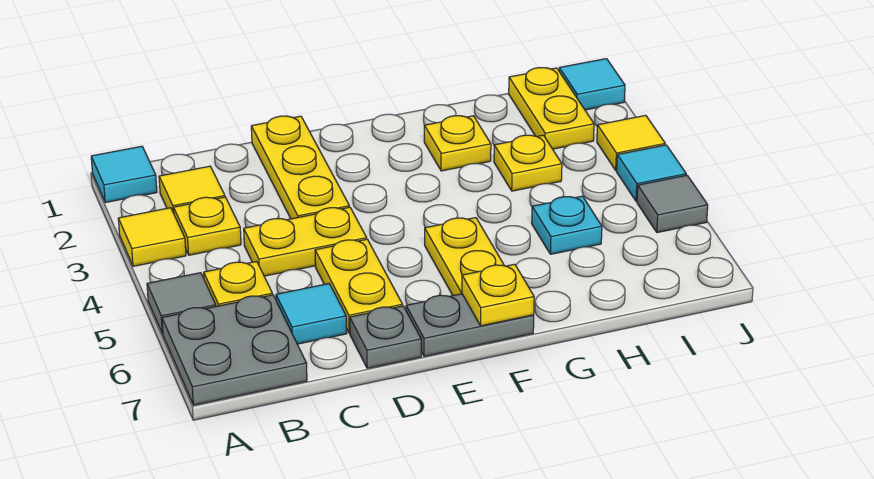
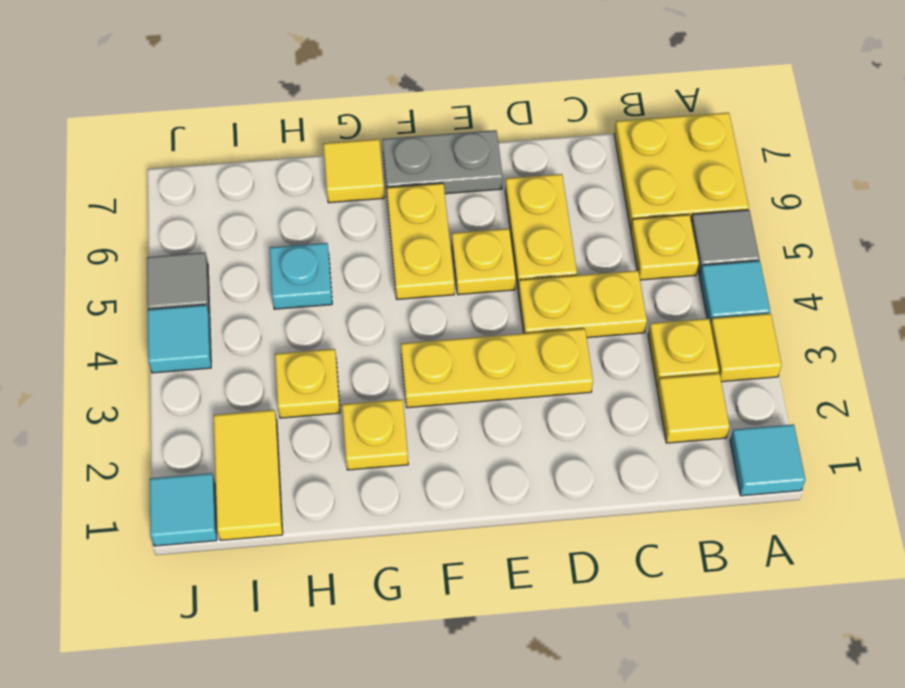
grey plate A6:B7 level 1 -> yellow plate A6:B7 level 1
cyan tile C6 level 1 -> cyan tile A4 level 1
yellow plate D1:D3 level 1 -> yellow plate D3:F3 level 1
grey plate D7 level 1 -> none
yellow plate F7 level 2 -> yellow plate E5 level 1
yellow plate I1:I2 level 1 -> yellow tile I1:I2 level 1
yellow tile J3 level 1 -> yellow tile G7 level 1

